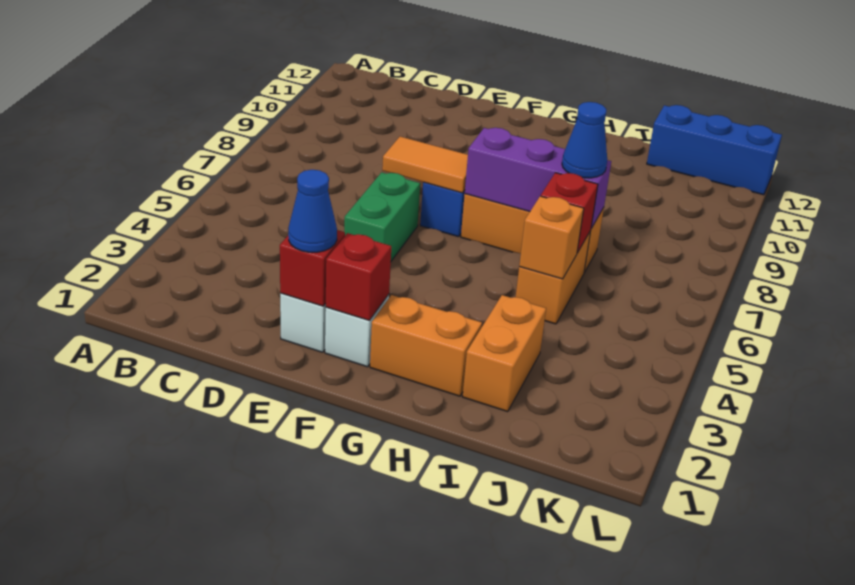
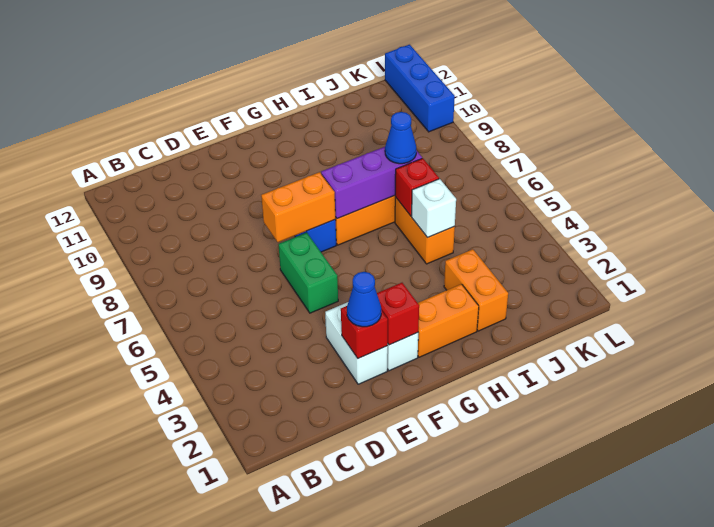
orange tile E7:F7 level 2 -> orange brick E7:F7 level 2
orange brick I5 level 2 -> white brick I5 level 2
blue brick J12:L12 level 1 -> blue brick L10:L12 level 1

